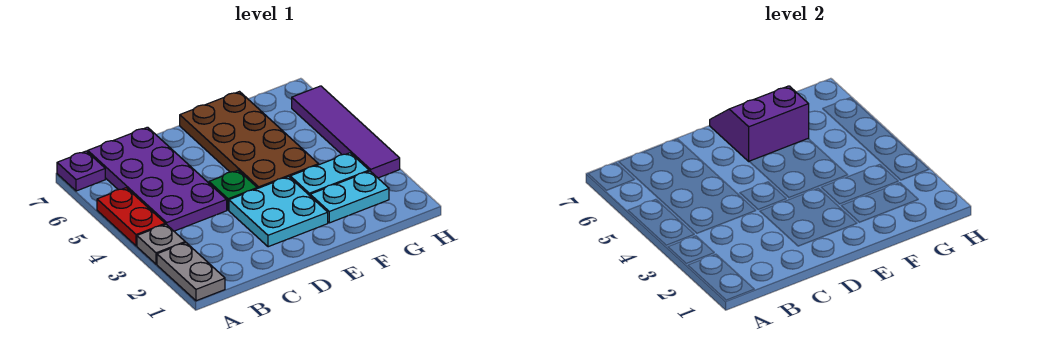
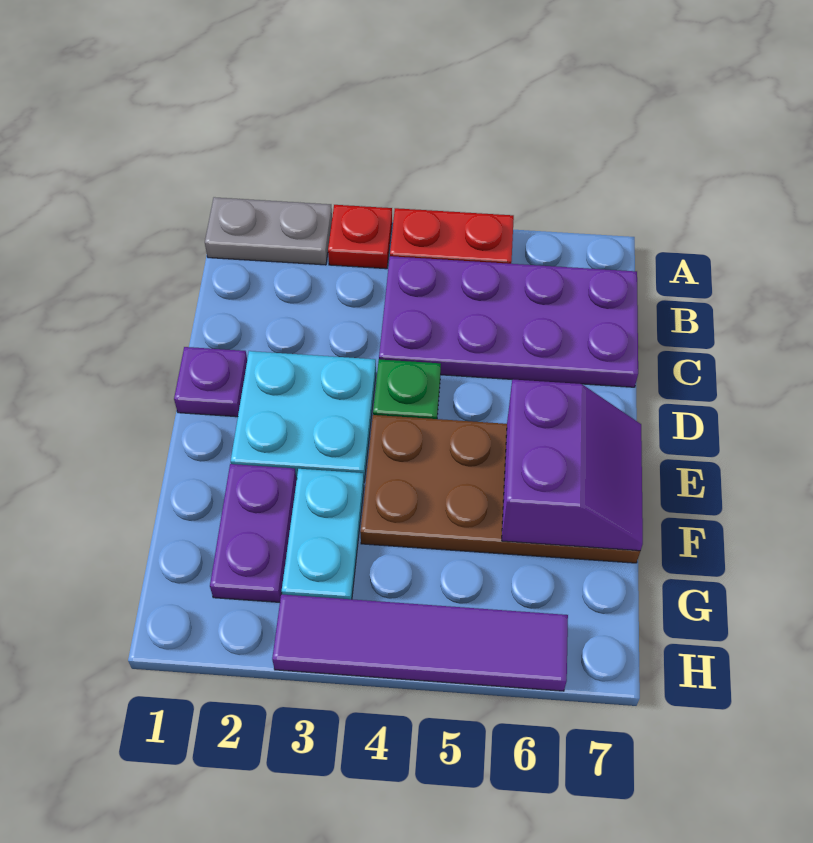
grey plate A3 level 1 -> red plate A3 level 1
purple plate A7 level 1 -> purple plate D1 level 1
cyan plate F2:G2 level 1 -> purple plate F2:G2 level 1

